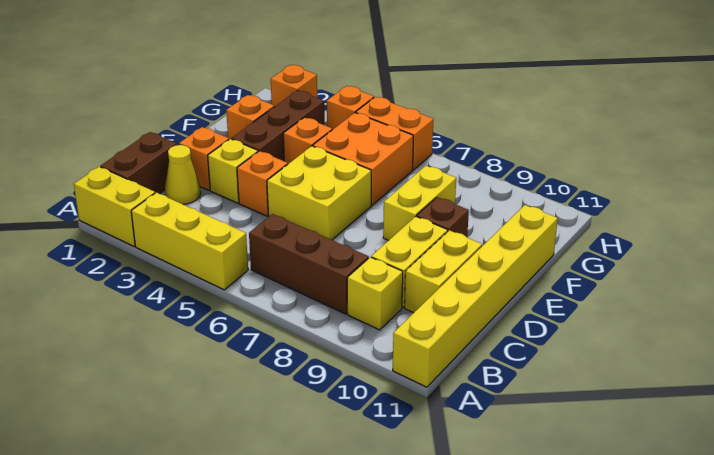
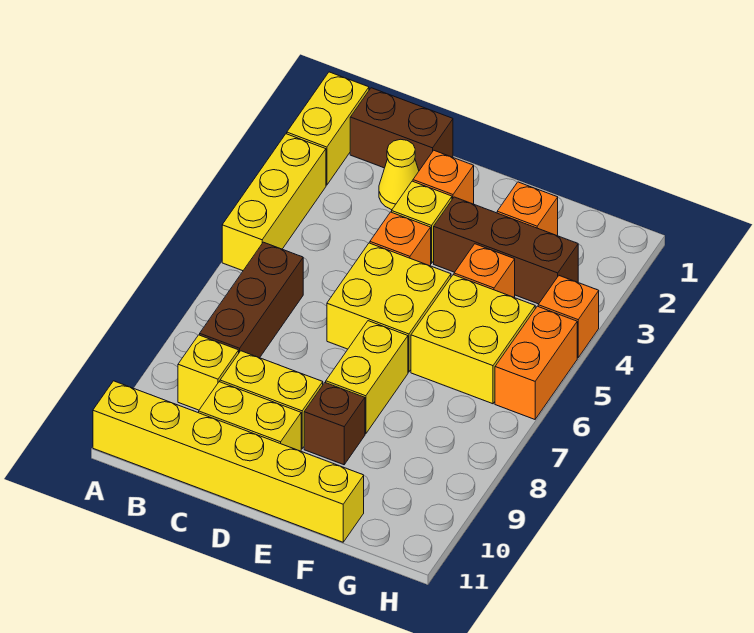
yellow brick E8:F8 level 1 -> yellow brick E7:E8 level 1
orange brick F5:G6 level 1 -> yellow brick F5:G6 level 1
orange brick H2 level 1 -> none

